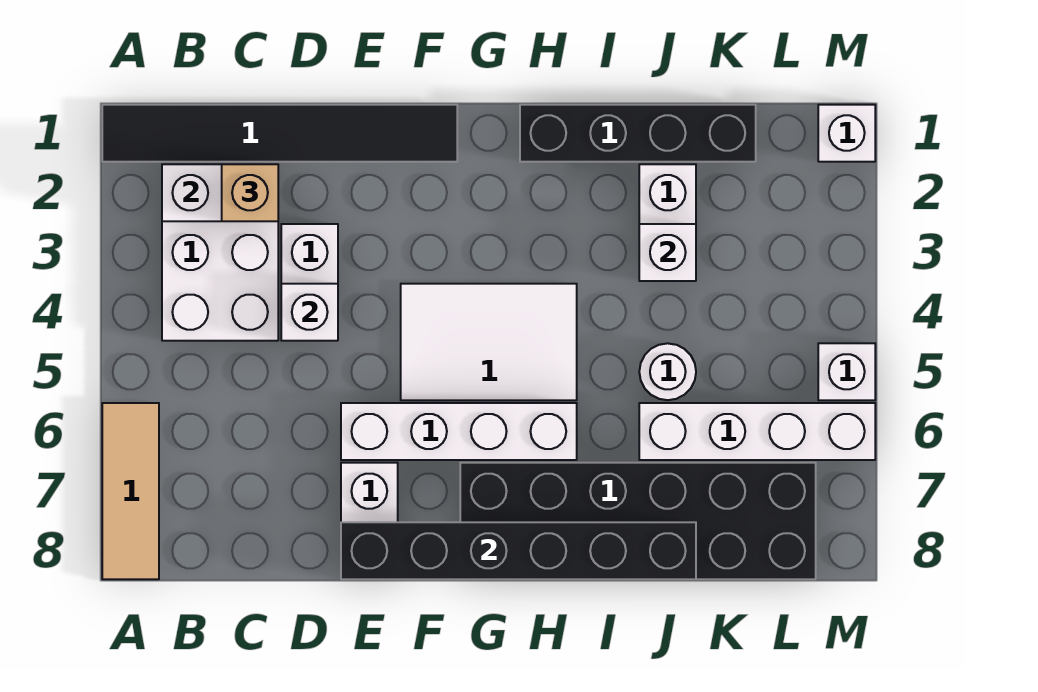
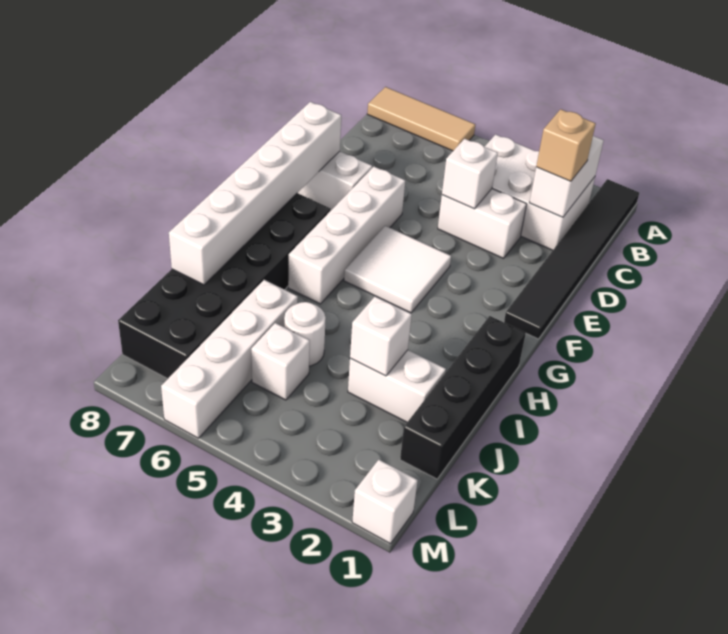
black brick E8:J8 level 2 -> white brick E8:J8 level 2
white tile F4:H5 level 1 -> white tile F4:G5 level 1
white brick M5 level 1 -> white brick K5 level 1

